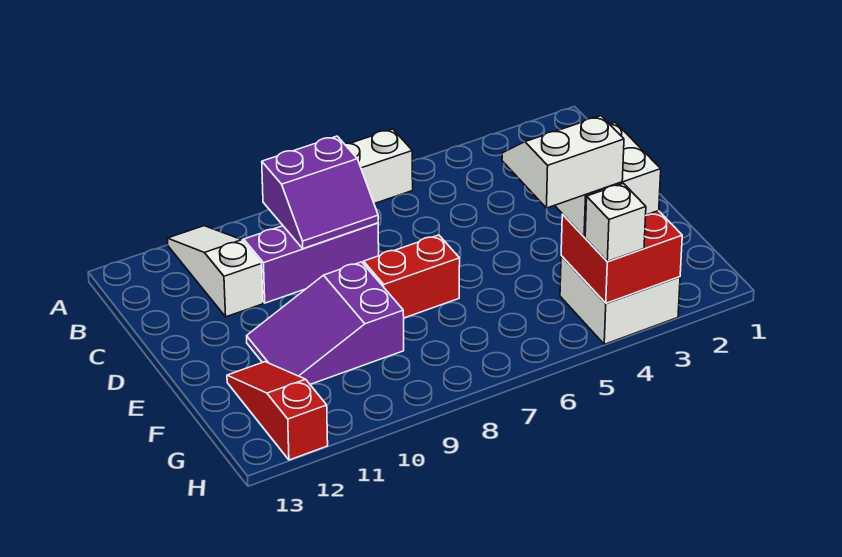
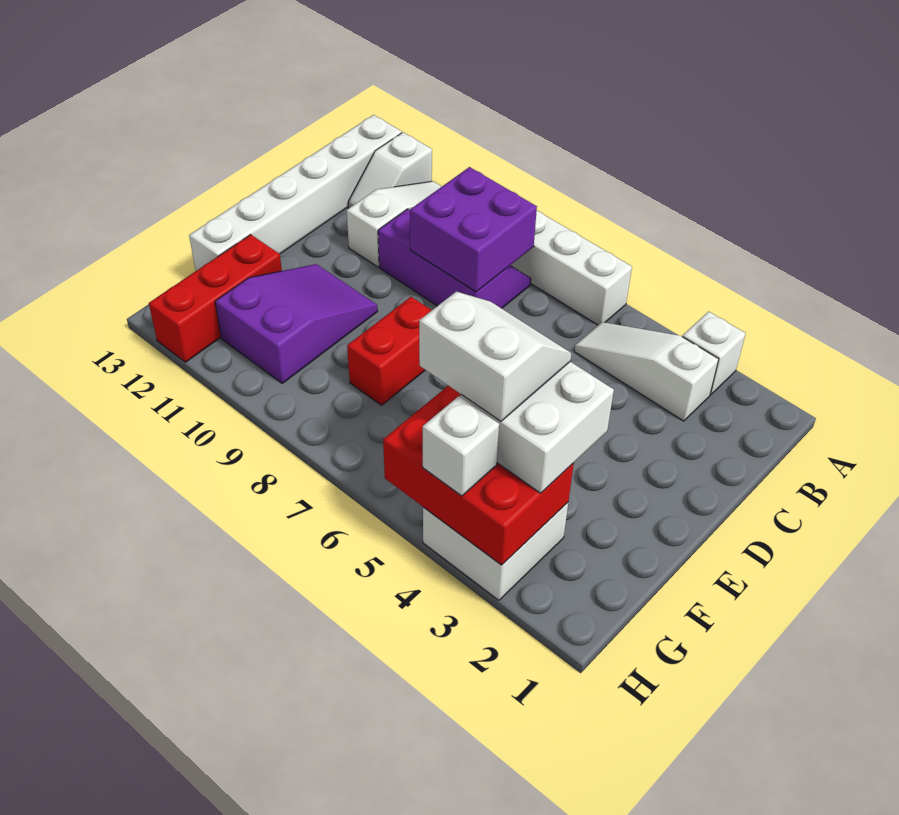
none -> white brick A3 level 1
none -> white slope A12:B12 level 1 top A
none -> white brick A13:F13 level 1
none -> white slope B3:B5 level 1 top 3
purple slope B8:C9 level 2 top B -> purple brick B8:C9 level 2
red brick E7:E8 level 1 -> red brick E8:F8 level 1
purple slope E9:F11 level 1 top 9 -> purple slope E10:G11 level 1 top G
red slope F12:H12 level 1 top H -> red brick F12:H12 level 1
red brick G3:H4 level 2 -> red brick G3:H5 level 2

